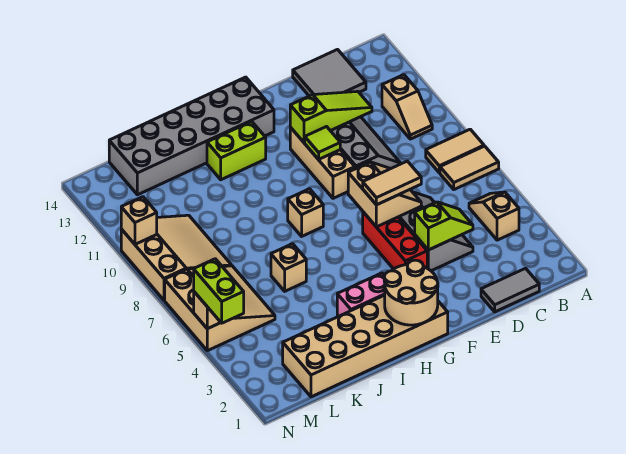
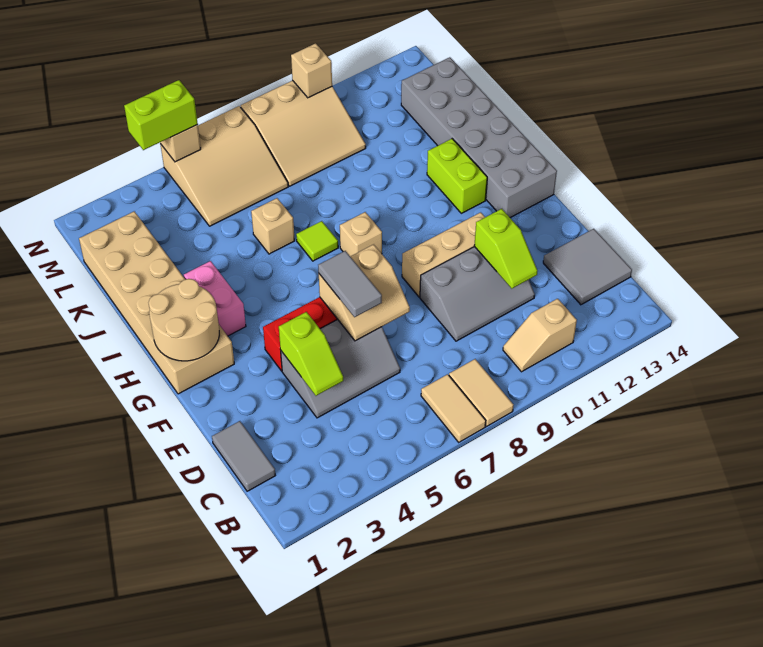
tan slope B4:B5 level 1 top 4 -> none
lime slope D11:F11 level 2 top F -> lime slope D11:E11 level 2 top E
tan tile E6:F6 level 3 -> grey tile E6:F6 level 3
lime tile F10 level 2 -> lime tile I7 level 1

